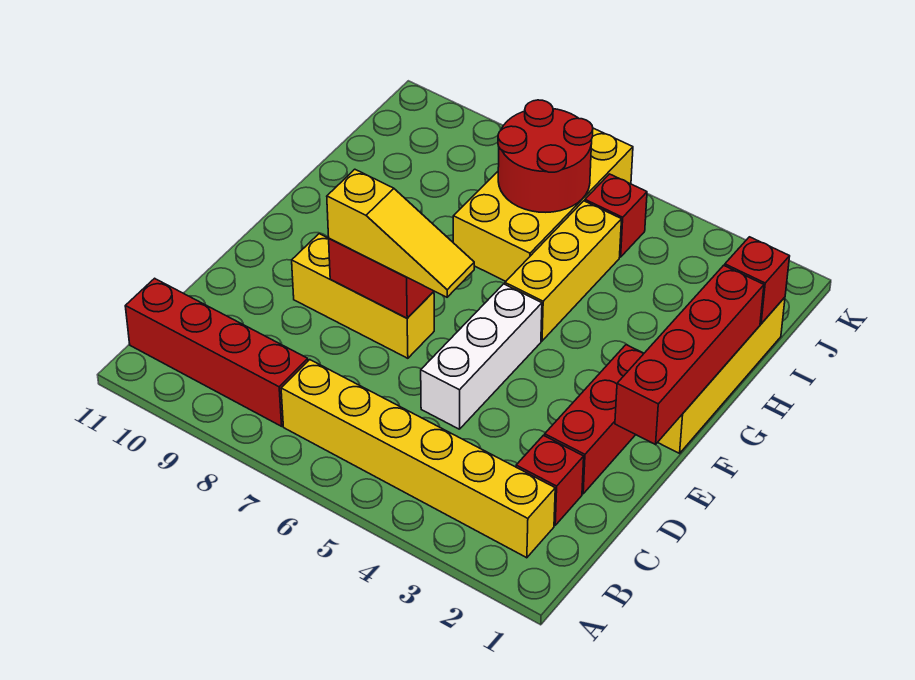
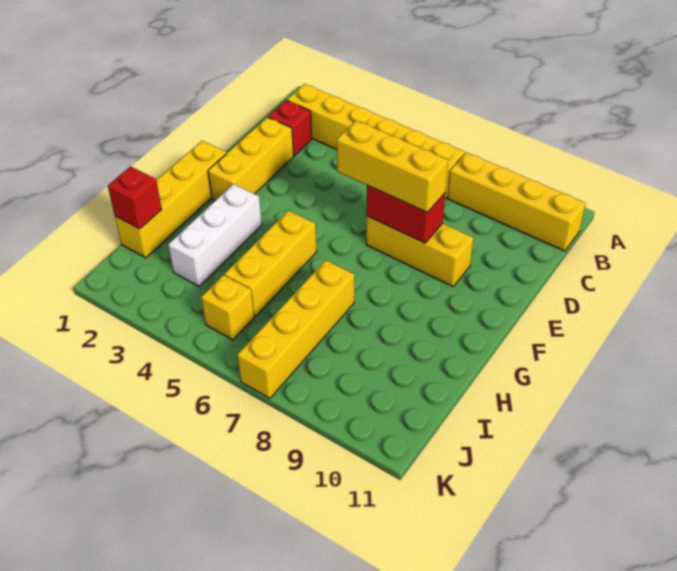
red brick B8:B11 level 1 -> yellow brick B8:B11 level 1
red brick D2:F2 level 1 -> yellow brick D2:F2 level 1
white brick D5:F5 level 1 -> white brick G3:I3 level 1
red brick E1:H1 level 2 -> none
yellow slope E6:E8 level 3 top 8 -> yellow brick E6:E8 level 3
yellow brick H6:K7 level 1 -> yellow brick H7:K7 level 1
red round brick I6:J7 level 2 -> none
red brick J5 level 1 -> yellow brick J5 level 1

